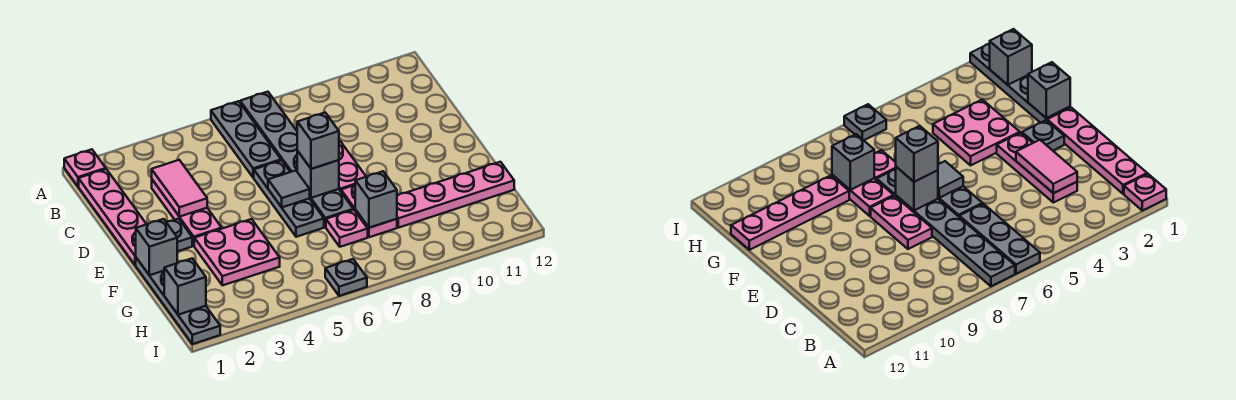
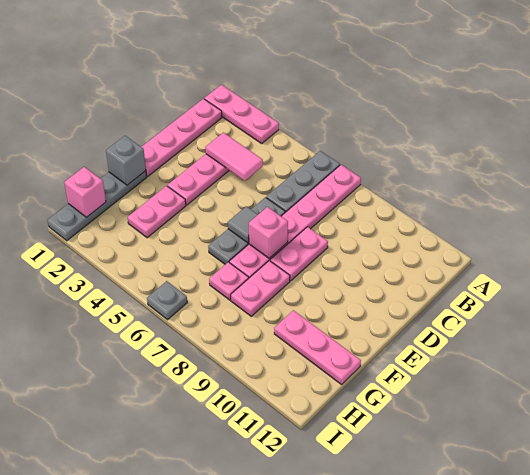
pink plate A1 level 1 -> pink plate A1:A3 level 1
grey plate A7:F7 level 1 -> pink plate A7:F7 level 1
pink tile C3:D3 level 2 -> pink tile C3:C4 level 2
grey plate E2 level 1 -> none
grey brick E7 level 2 -> pink brick E7 level 2
grey brick E7 level 3 -> none
pink plate F3:G4 level 1 -> pink plate F3:G3 level 1
grey brick G8 level 2 -> none
pink plate G9:G12 level 1 -> pink plate G10:G12 level 1
grey brick H1 level 2 -> pink brick H1 level 2

